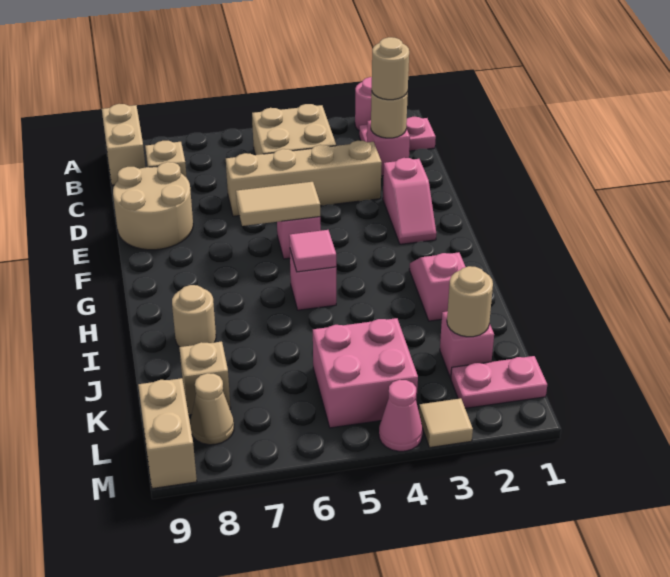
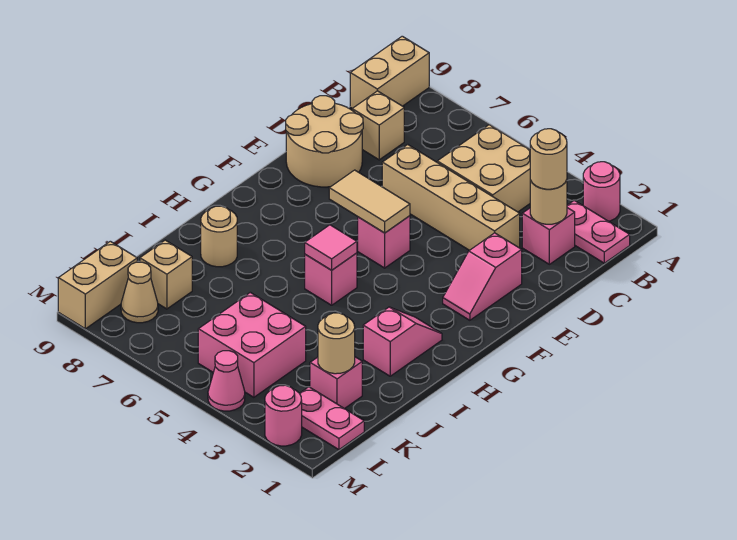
none -> pink round brick M2 level 1
tan tile M3 level 1 -> none

